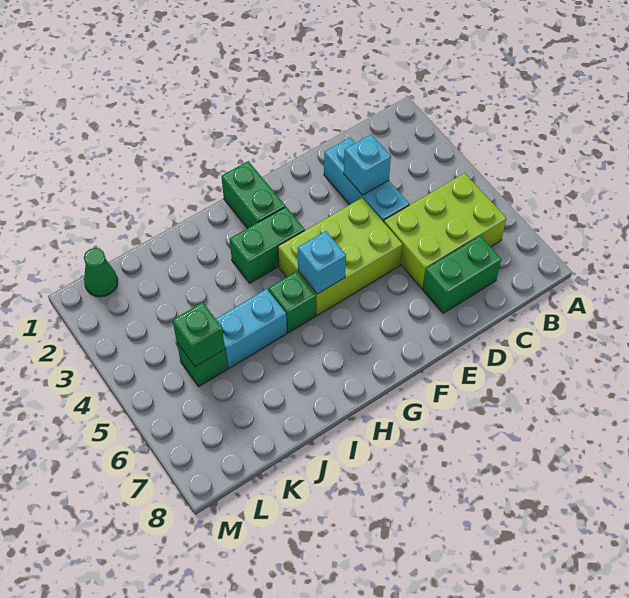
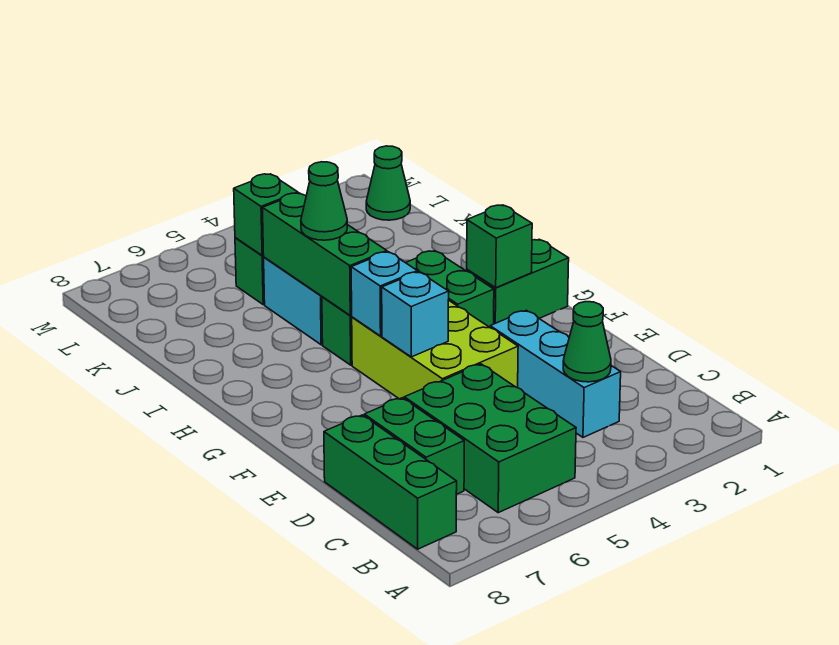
lime brick B5:D6 level 1 -> green brick B5:D6 level 1
none -> green brick B8:D8 level 1
none -> green cone C3 level 2
cyan brick D2:D4 level 1 -> cyan brick C3:E3 level 1
cyan brick D3 level 2 -> cyan brick F5 level 2
none -> green brick G2 level 2
none -> green brick H5:J5 level 2
none -> green cone I5 level 3

